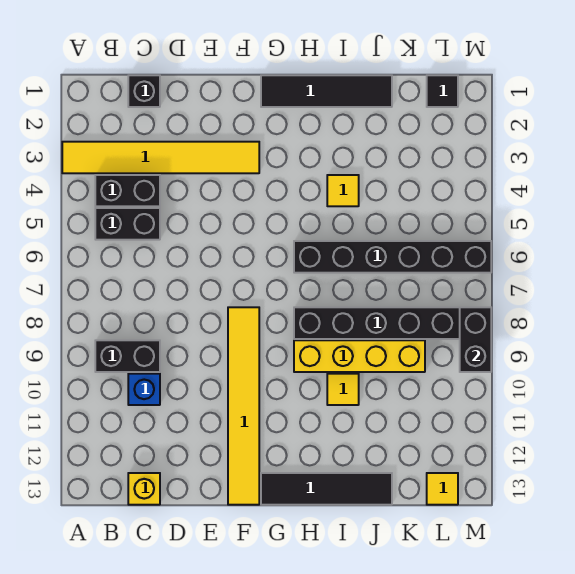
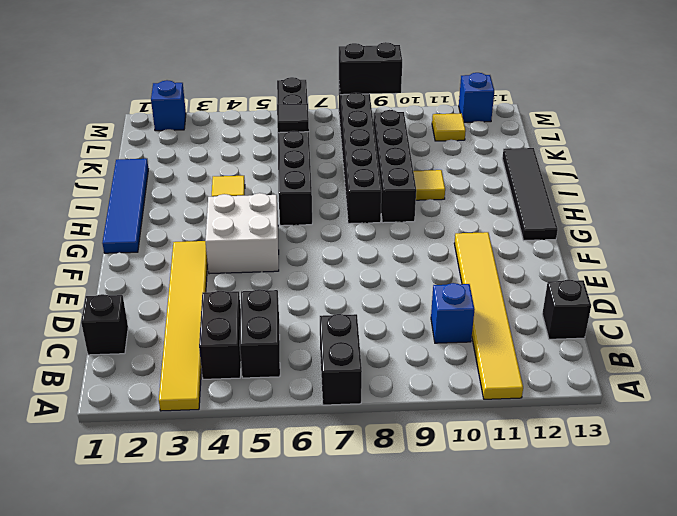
black brick B9:C9 level 1 -> black brick A7:B7 level 1
yellow brick C13 level 1 -> black brick C13 level 1
none -> white brick F4:G5 level 1
yellow tile F8:F13 level 1 -> yellow tile A11:F11 level 1
black tile G1:J1 level 1 -> blue tile G1:J1 level 1
yellow brick H9:K9 level 1 -> black brick H9:K9 level 1
black tile L1 level 1 -> black tile K6 level 2
yellow tile L13 level 1 -> yellow tile L11 level 1
none -> blue brick M2 level 1
none -> blue brick M12 level 1

